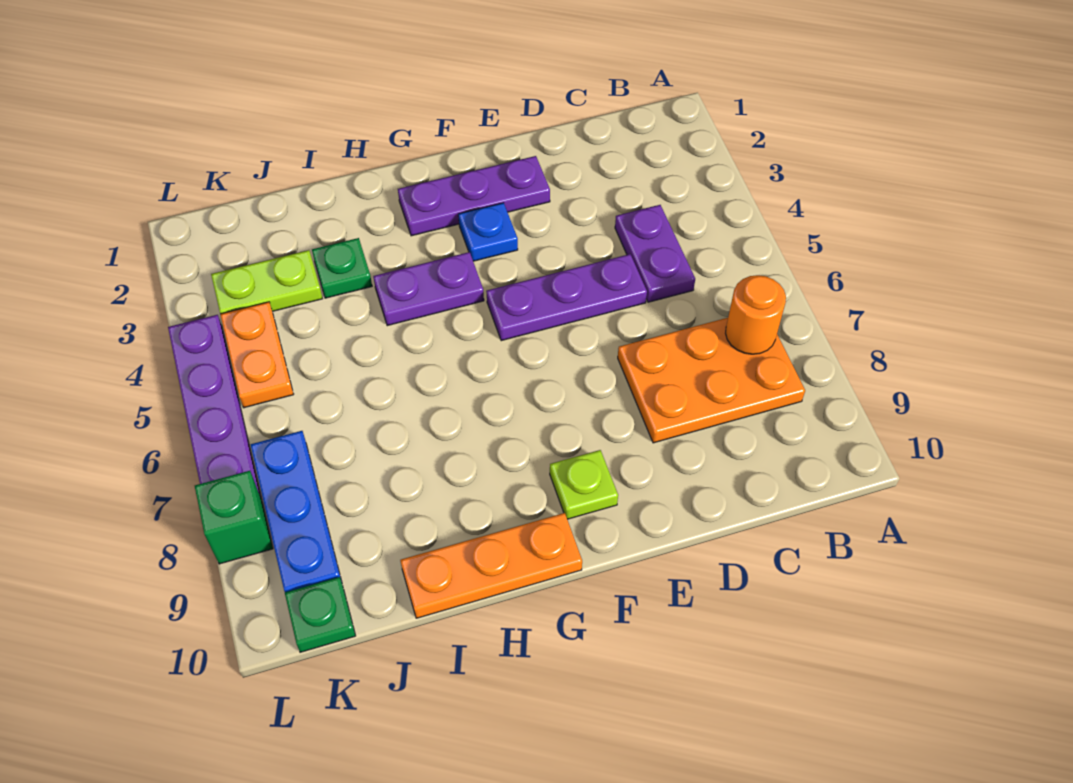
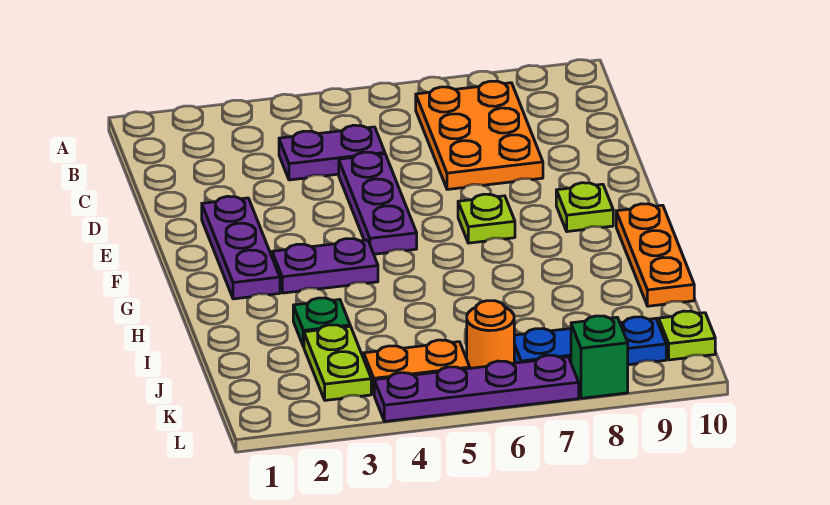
orange round brick B7 level 2 -> orange round brick K6 level 1
blue plate F3 level 1 -> none
none -> lime plate F7 level 1
purple plate G4:H4 level 1 -> purple plate G3:G4 level 1
green plate K10 level 1 -> lime plate K10 level 1

